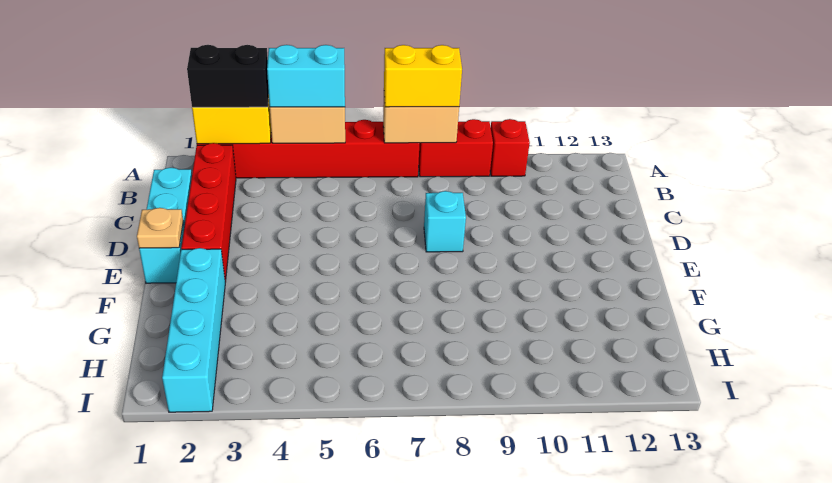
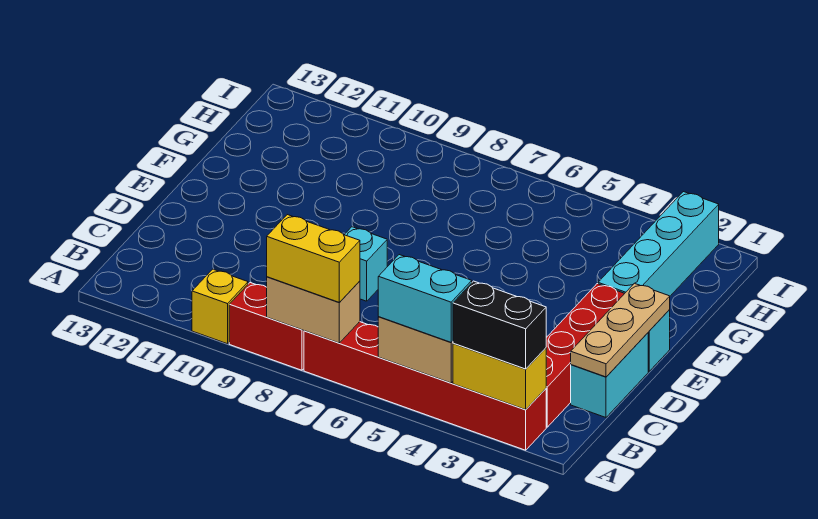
red brick A10 level 1 -> yellow brick A10 level 1
tan plate E1 level 2 -> tan plate C1:E1 level 2

